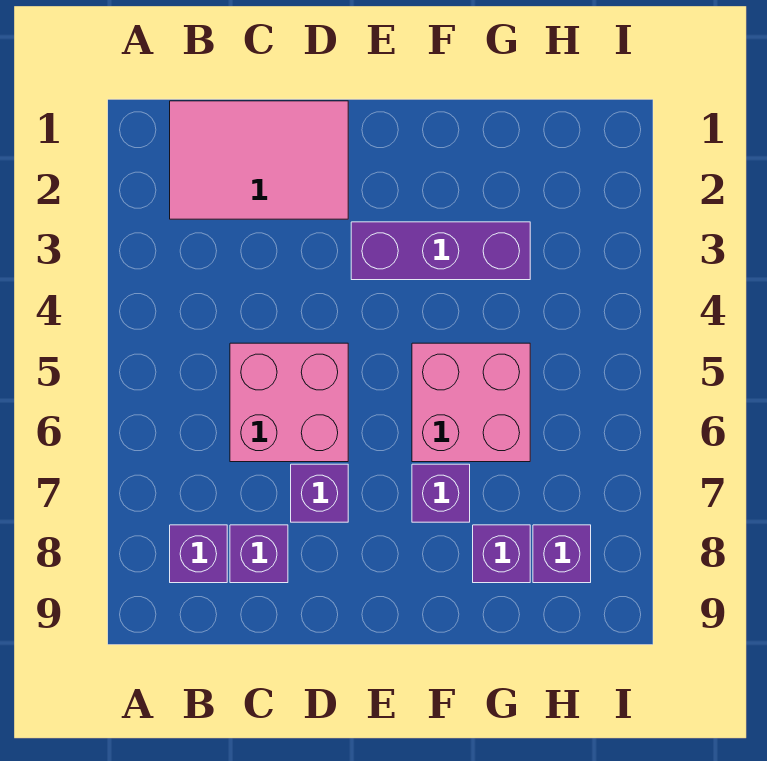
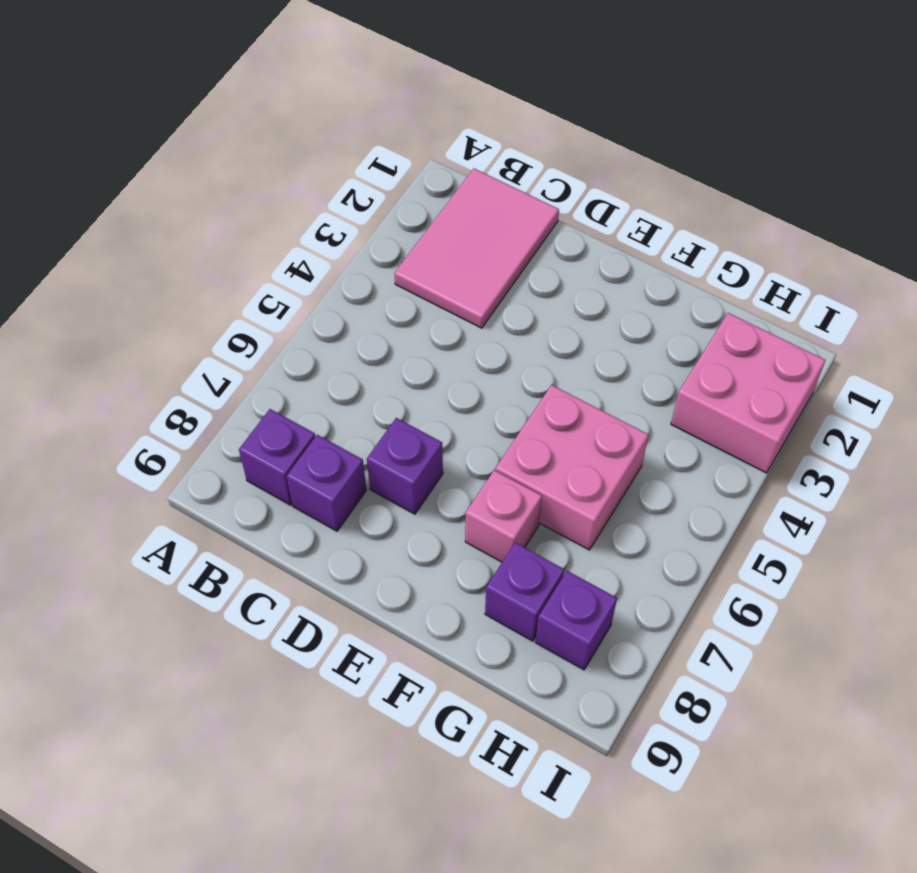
pink tile B1:D2 level 1 -> pink tile B1:C3 level 1
pink brick C5:D6 level 1 -> pink brick H2:I3 level 1
purple brick E3:G3 level 1 -> none
purple brick F7 level 1 -> pink brick F7 level 1

